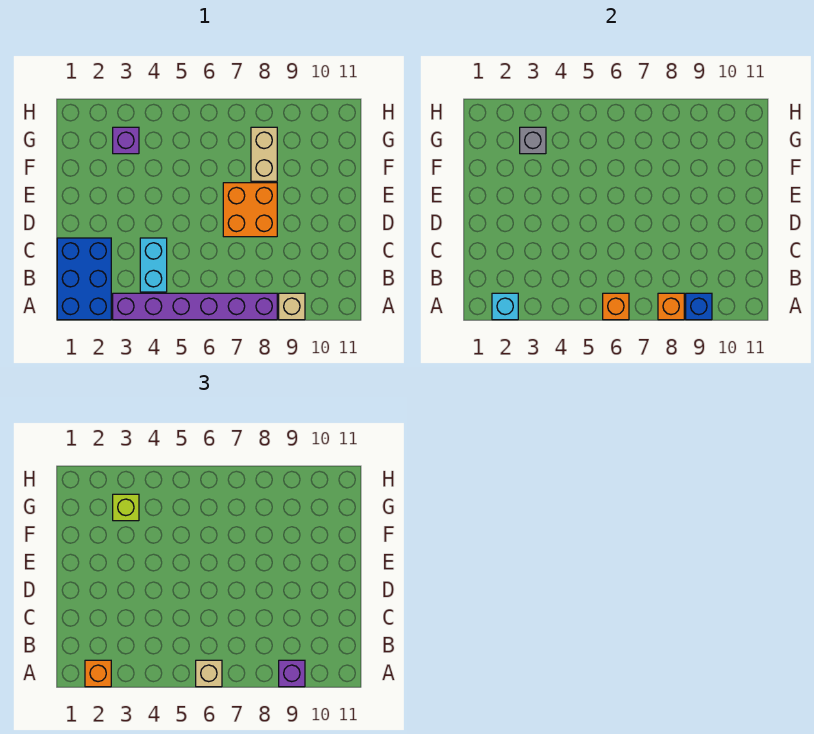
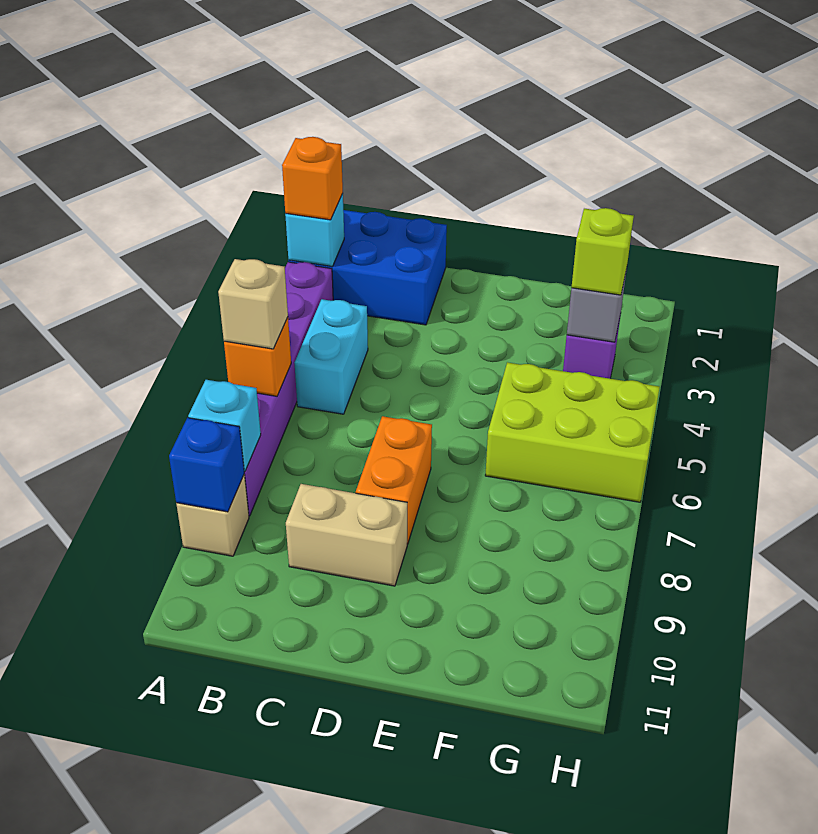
orange brick A8 level 2 -> cyan brick A8 level 2
purple brick A9 level 3 -> none
cyan brick B4:C4 level 1 -> cyan brick B4:B5 level 1
orange brick D7:E8 level 1 -> orange brick D7:D8 level 1
none -> lime brick F5:H6 level 1
tan brick F8:G8 level 1 -> tan brick C9:D9 level 1

